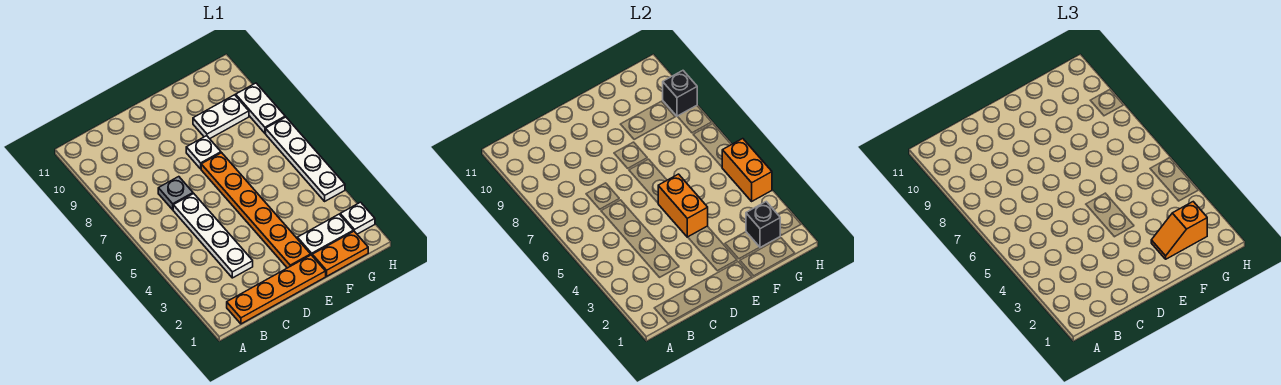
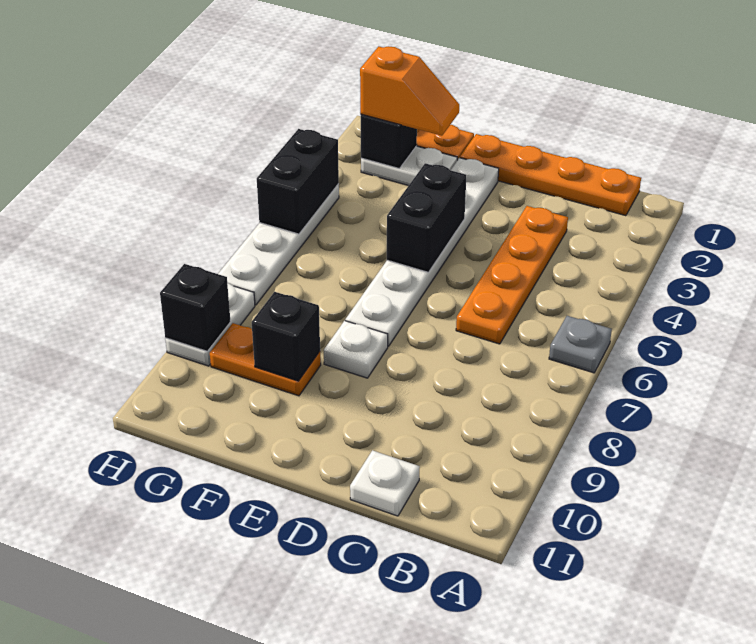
white plate C3:C6 level 1 -> orange plate C3:C6 level 1
grey plate C7 level 1 -> grey plate A6 level 1
orange plate E2:E7 level 1 -> white plate E2:E7 level 1
orange brick E4:E5 level 2 -> black brick E4:E5 level 2
white plate F9:G9 level 1 -> orange plate F9:G9 level 1
none -> black brick F9 level 2
white plate H2 level 1 -> white plate C11 level 1
orange brick H4:H5 level 2 -> black brick H4:H5 level 2

